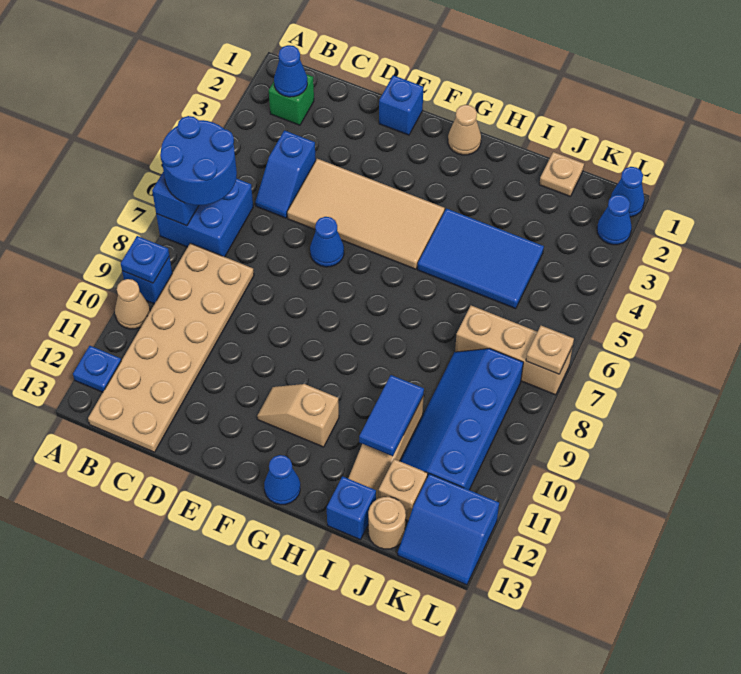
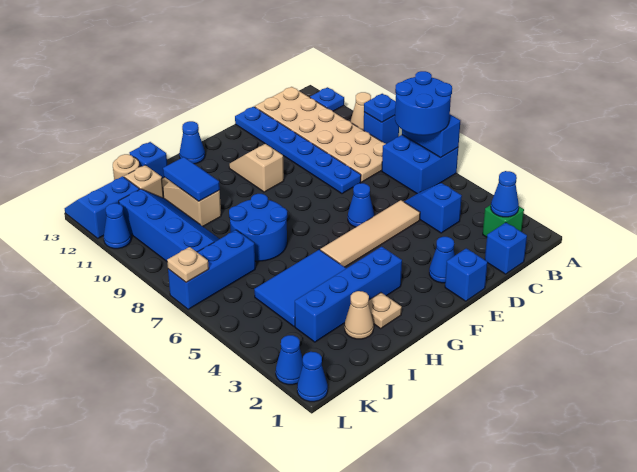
none -> blue brick C1 level 1
tan tile D4:G5 level 1 -> tan tile D5:G5 level 1
none -> blue plate D8:D13 level 1
none -> blue cone E2 level 1
tan slope F11:G11 level 1 top G -> tan slope F10:F11 level 1 top 10
tan cone G1 level 1 -> tan cone I2 level 1
none -> blue brick G3:J3 level 1
none -> blue round brick H7:I8 level 1
tan plate J1 level 1 -> tan plate H2 level 1
tan brick J7:L7 level 1 -> blue brick J7:L7 level 1
none -> blue cone L11 level 1

